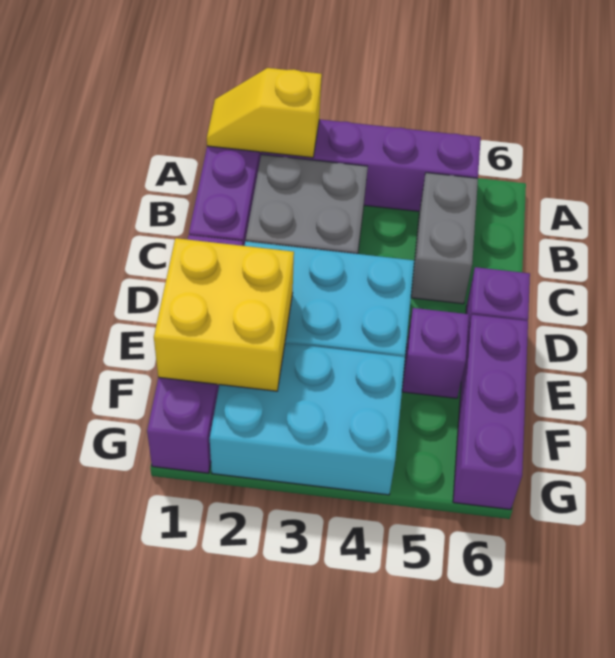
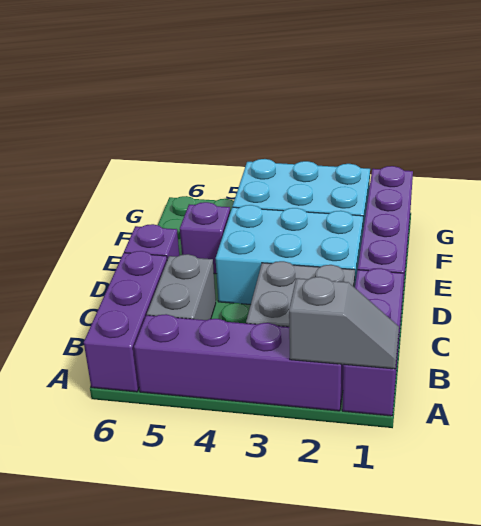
yellow slope A1:A2 level 2 top 2 -> grey slope A1:A2 level 2 top 2
yellow brick E1:F2 level 2 -> none
purple brick E6:G6 level 1 -> purple brick A6:C6 level 1

